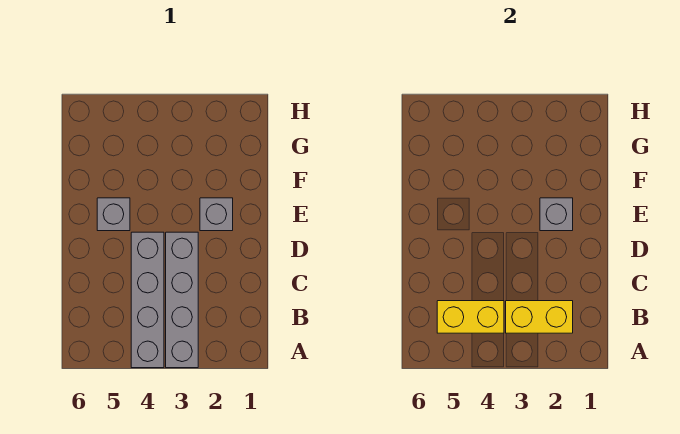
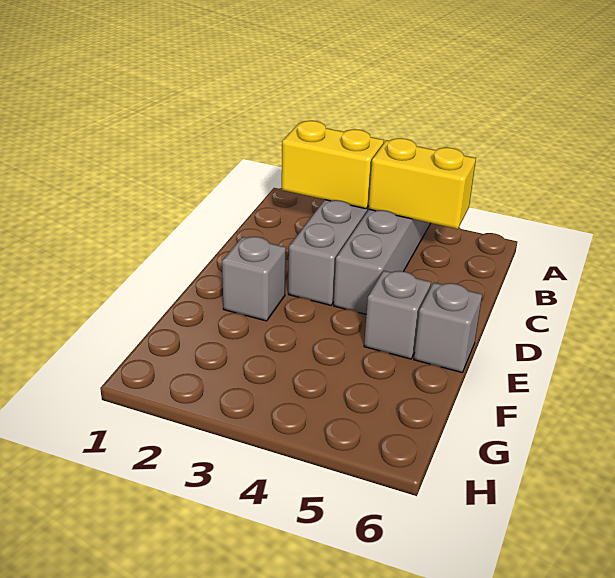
grey brick E2 level 2 -> grey brick E6 level 1

